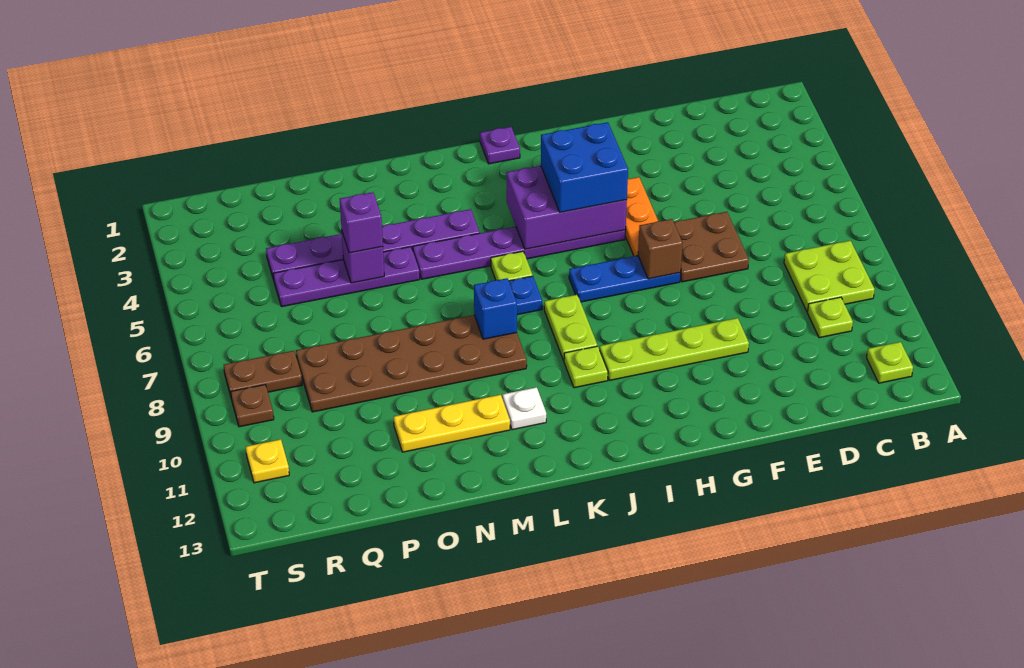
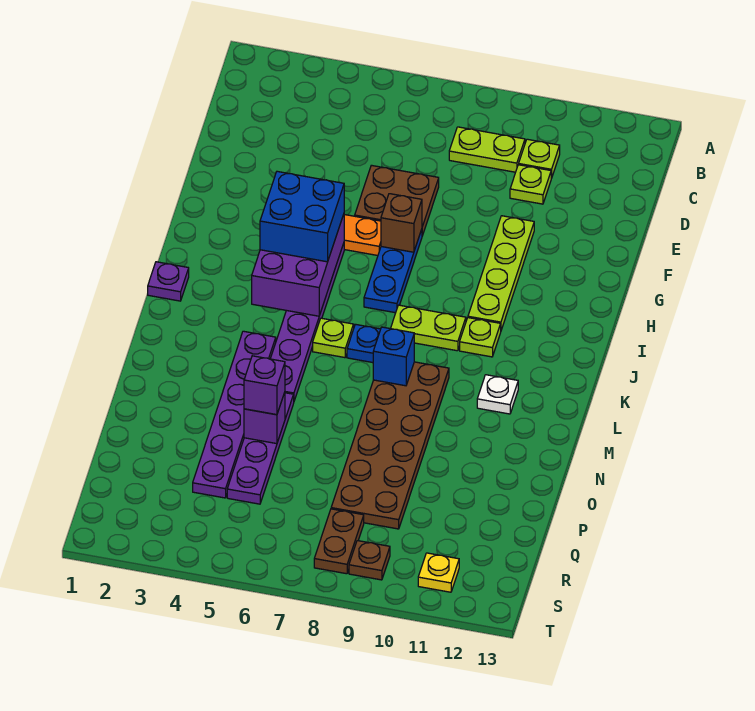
lime plate B8:C9 level 1 -> lime plate C8:C9 level 1
lime plate B12 level 1 -> lime plate D10 level 1
yellow plate M11:O11 level 1 -> none

